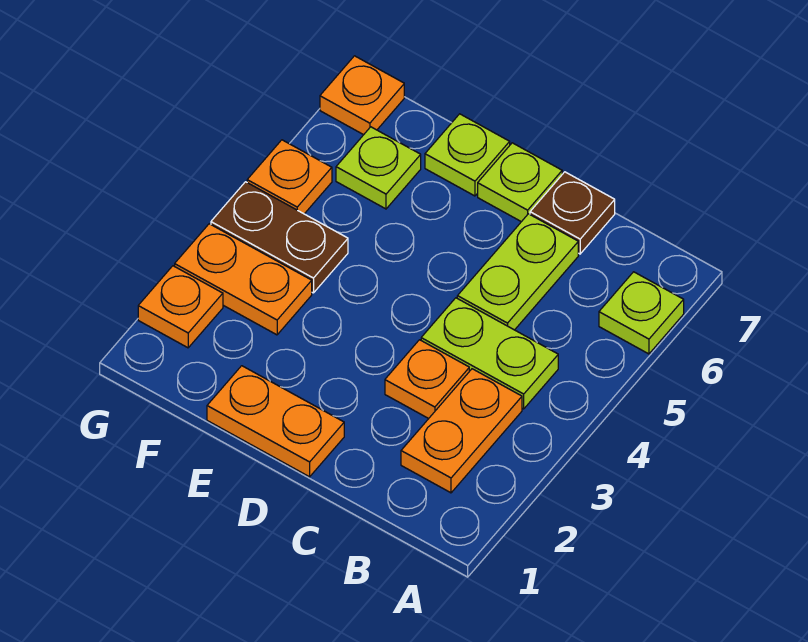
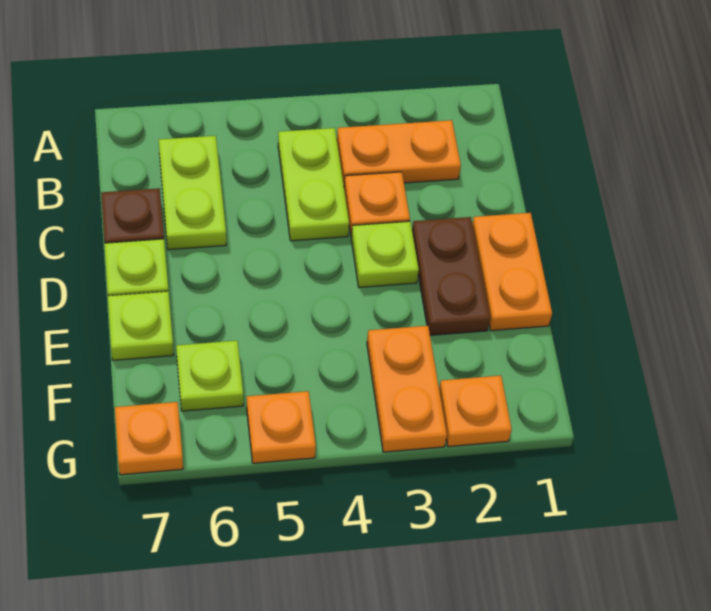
lime plate A6 level 1 -> lime plate D3 level 1
lime plate C5:C6 level 1 -> lime plate B6:C6 level 1
brown plate F4:G4 level 1 -> brown plate D2:E2 level 1

